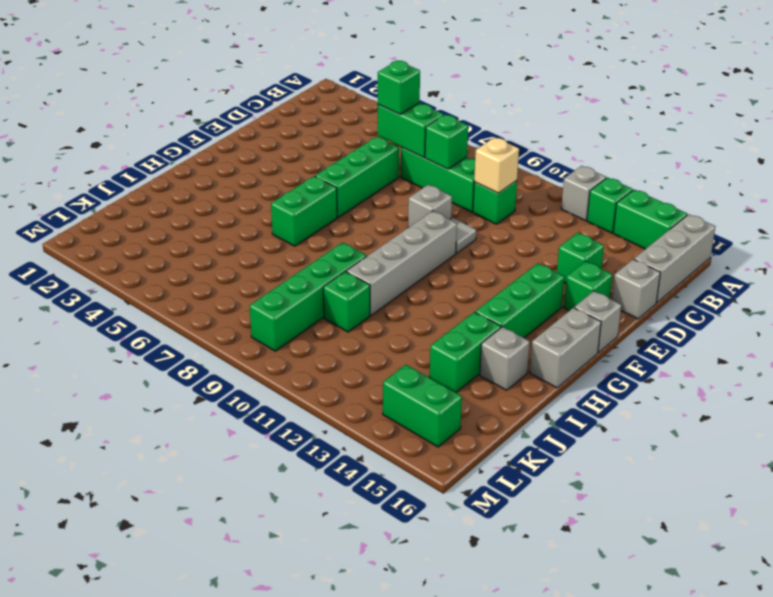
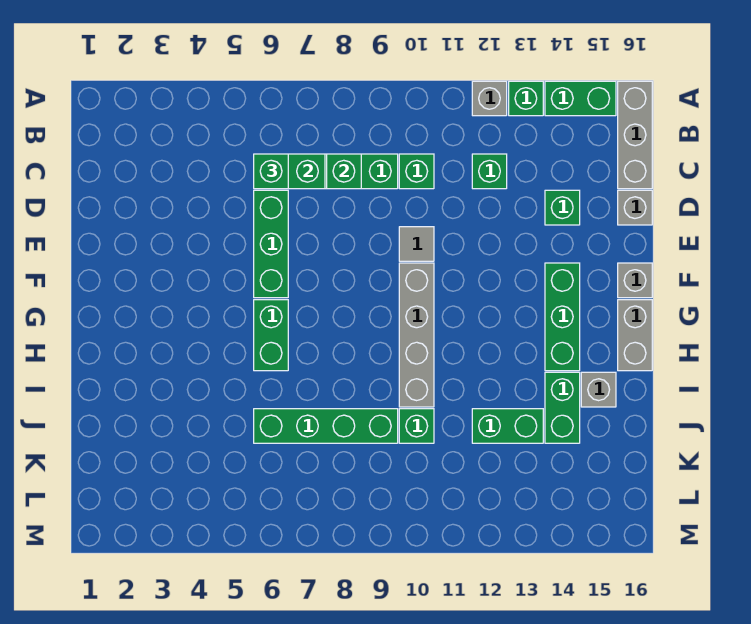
tan brick C10 level 2 -> none
grey brick E9 level 1 -> none
green brick E15 level 1 -> green brick C12 level 1
green brick I9:L9 level 1 -> green brick J6:J9 level 1
green brick L14:L15 level 1 -> green brick J12:J13 level 1

